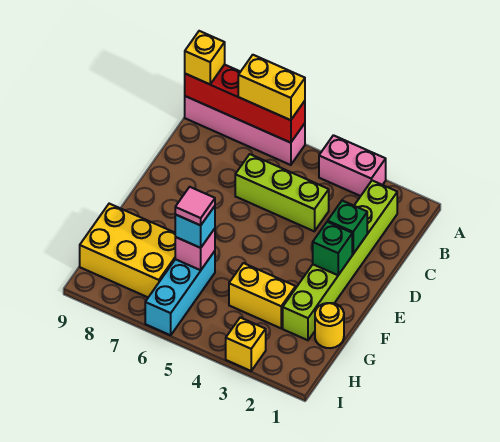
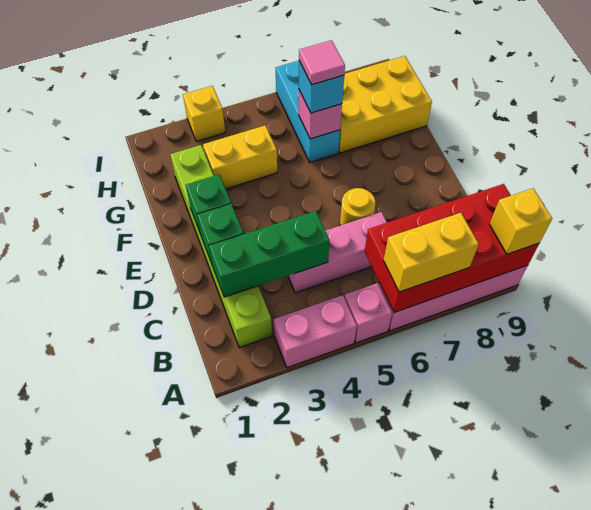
none -> pink brick A5 level 1
red brick A6:A9 level 2 -> red brick A6:B9 level 2
none -> green brick C2:C4 level 2
lime brick C4:C6 level 1 -> pink brick C4:C6 level 1
yellow round brick G1 level 1 -> yellow round brick D6 level 1

